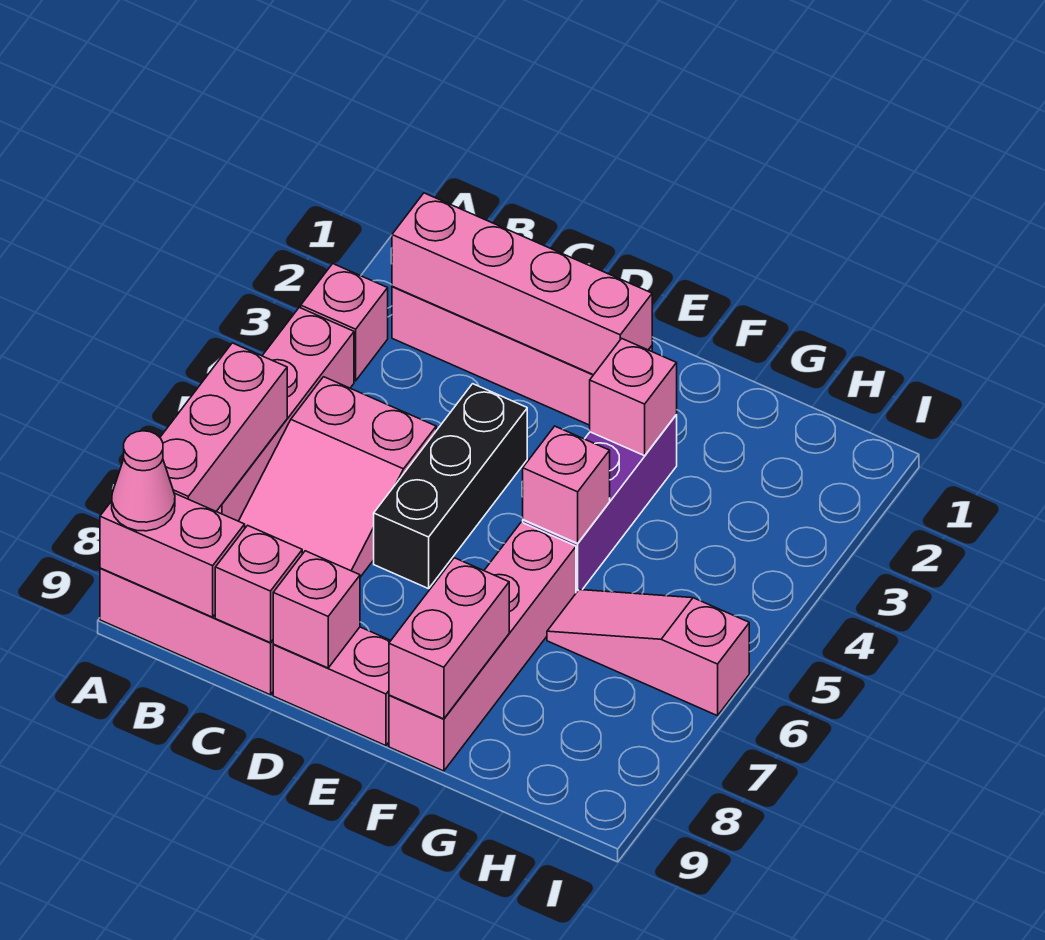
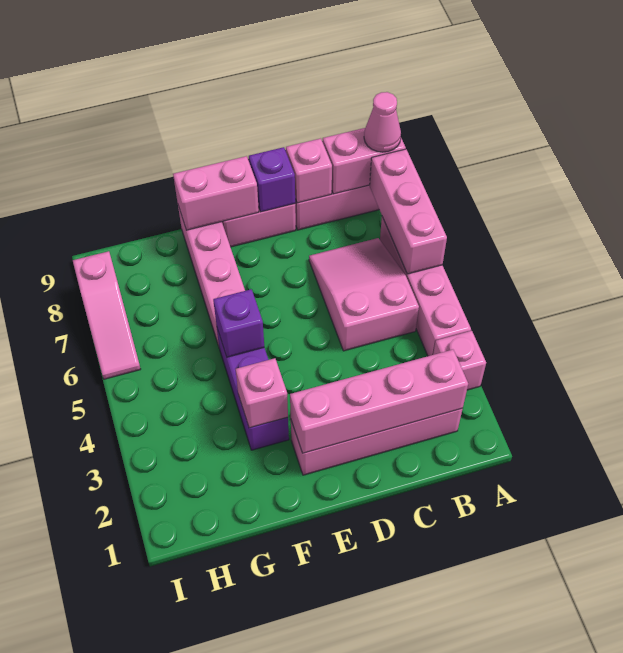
black brick D4:D6 level 1 -> none
pink brick D9 level 2 -> purple brick D9 level 2
pink brick F5 level 2 -> purple brick F5 level 2
pink brick F8:F9 level 2 -> pink brick E9:F9 level 2
pink slope G6:I6 level 1 top I -> pink slope I6:I8 level 1 top 8

